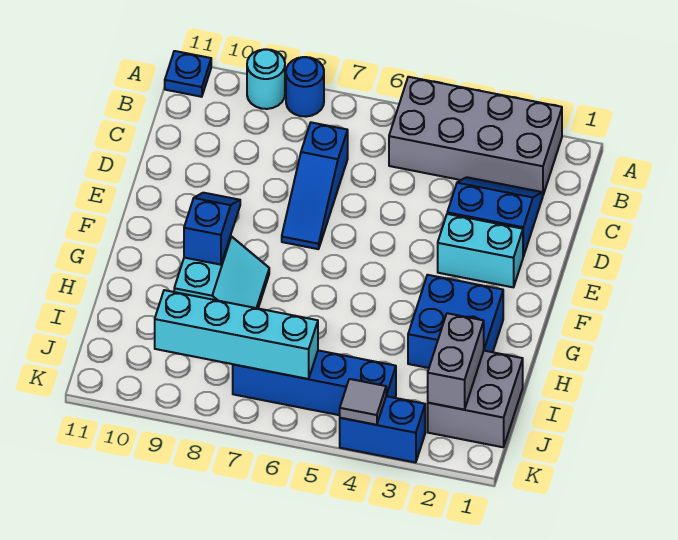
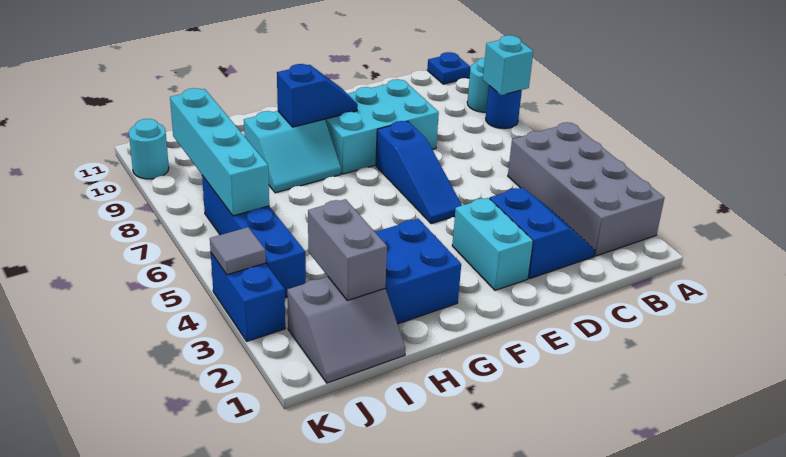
none -> cyan brick A8 level 2
blue slope C7:E7 level 1 top C -> blue slope E5:E7 level 1 top 7
none -> cyan brick D8:F9 level 1
grey brick I1:J2 level 1 -> grey slope I1:J2 level 1 top 2
grey brick I2:J2 level 2 -> grey brick I2:I3 level 2
none -> cyan round brick K10 level 1

